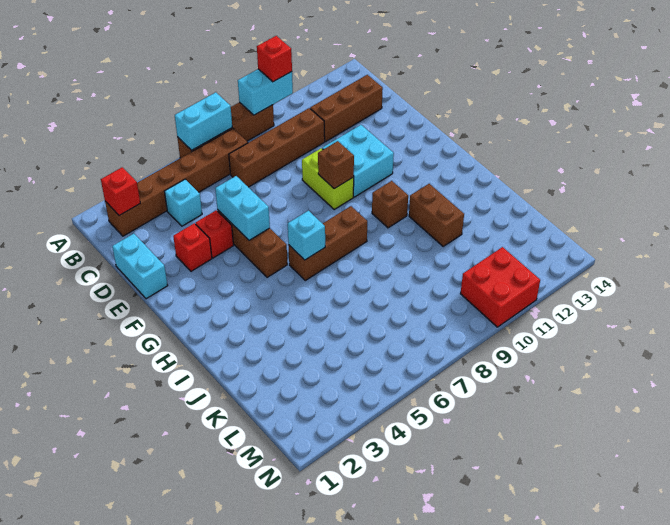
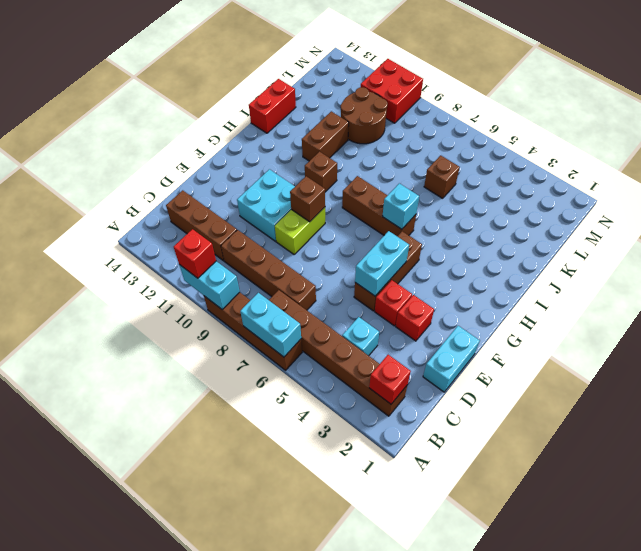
none -> red brick I14:J14 level 1
none -> brown brick K6 level 1
none -> brown round brick K10:L11 level 1

